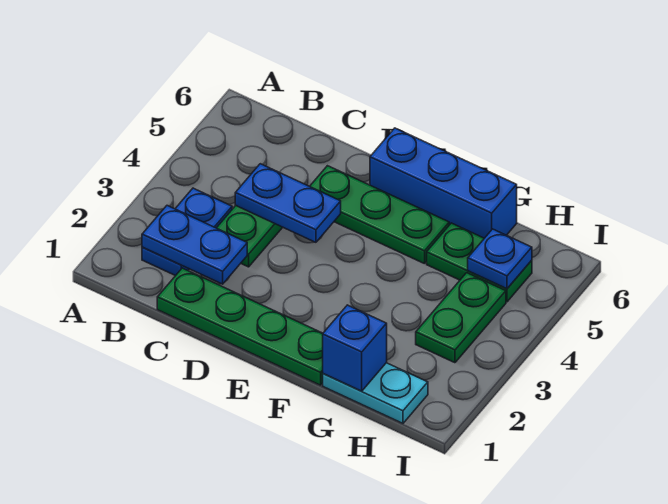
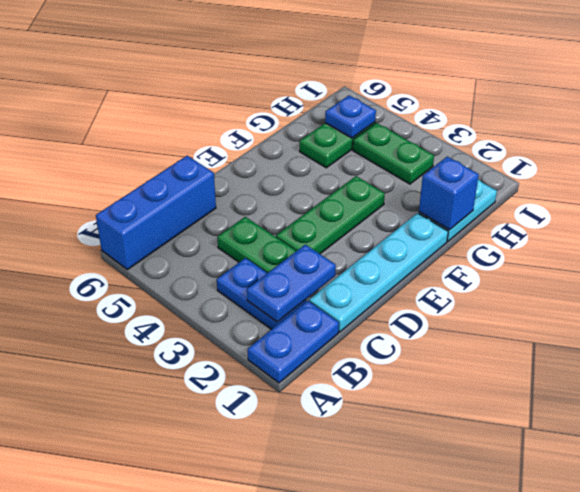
green plate C1:F1 level 1 -> cyan plate C1:F1 level 1
blue plate C4:D4 level 2 -> blue plate A1:B1 level 1
green plate D5:F5 level 1 -> green plate D3:F3 level 1
blue brick E6:G6 level 1 -> blue brick A6:C6 level 1

